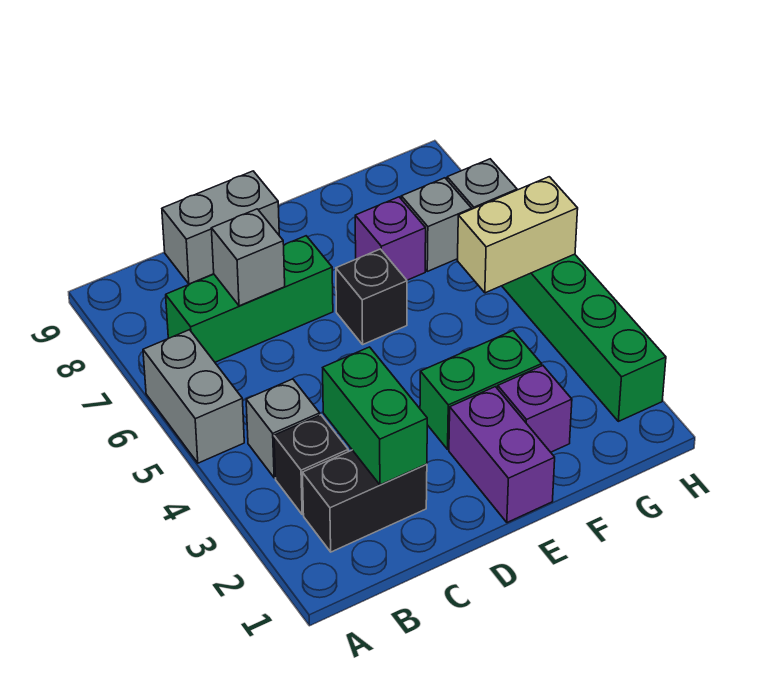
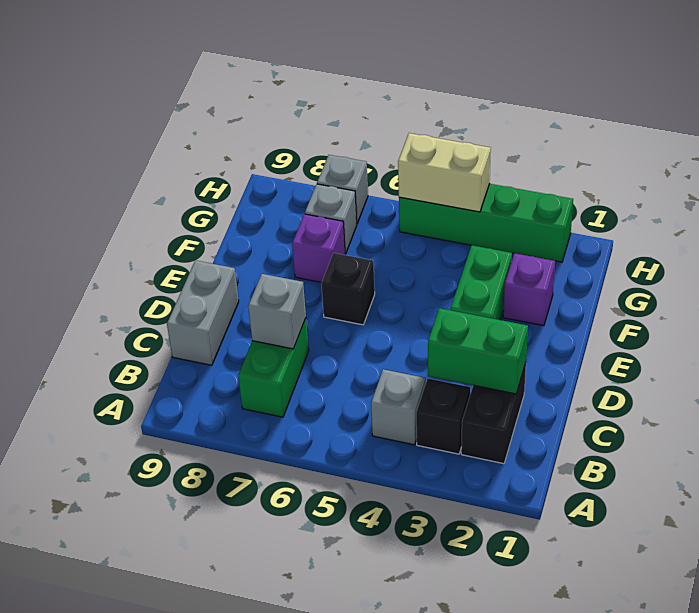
grey brick A5:A6 level 1 -> none
green brick B7:D7 level 1 -> green brick B7:C7 level 1
purple brick E1:E2 level 1 -> none
tan brick G5:H5 level 2 -> tan brick H4:H5 level 2

